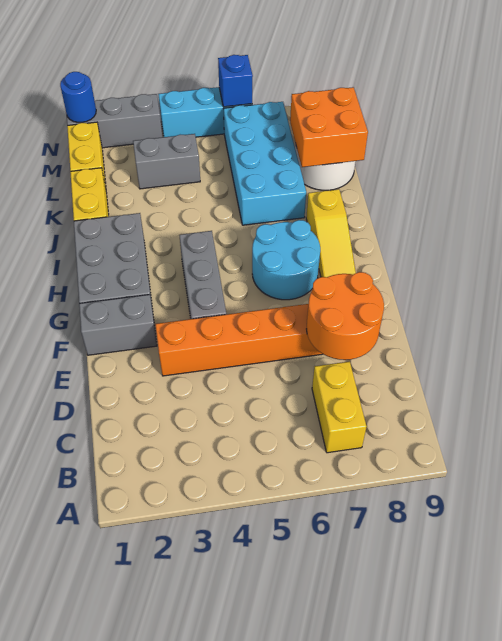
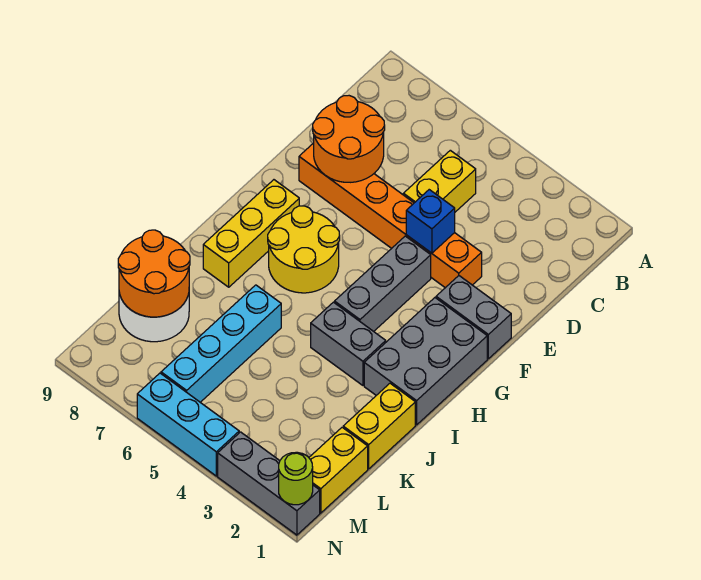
yellow brick B7:C7 level 1 -> yellow brick C5:D5 level 1
cyan round brick G6:H7 level 1 -> yellow round brick G6:H7 level 1
yellow slope G8:I8 level 1 top I -> yellow brick G8:I8 level 1
cyan brick J6:M7 level 1 -> cyan brick J6:M6 level 1
orange brick K8:L9 level 2 -> orange round brick K8:L9 level 2
grey brick L3:L4 level 1 -> grey brick I3:I4 level 1
blue round brick N1 level 2 -> lime round brick N1 level 2
blue brick N6 level 2 -> blue brick E4 level 2

